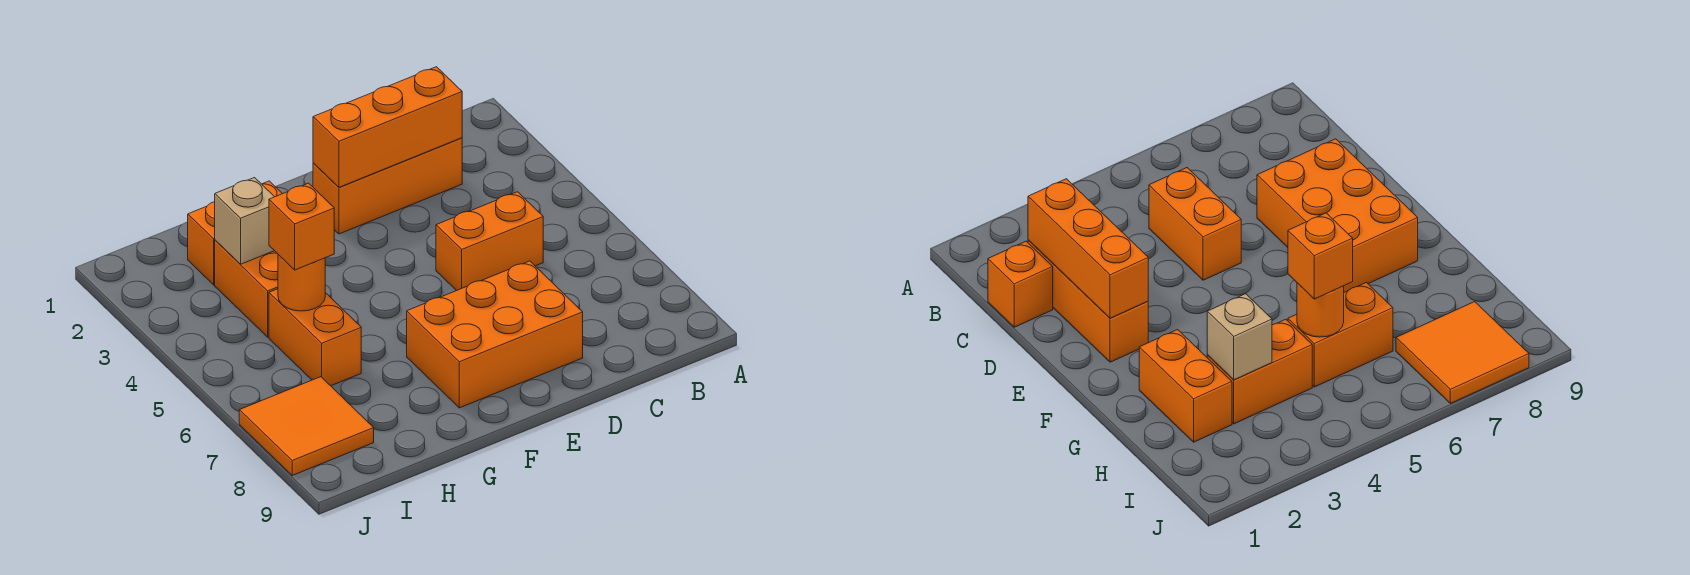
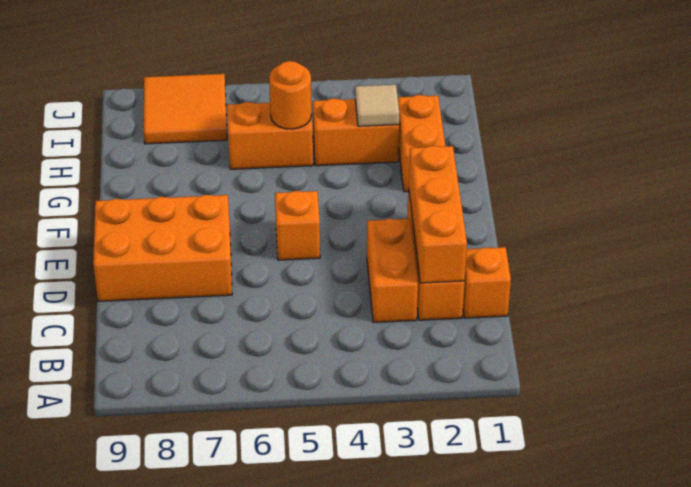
orange brick C5:D5 level 1 -> orange brick C3:D3 level 1
orange brick D7:F8 level 1 -> orange brick D7:E9 level 1
tan brick H3 level 2 -> tan tile H3 level 2
orange brick H5 level 3 -> orange brick E5 level 1

